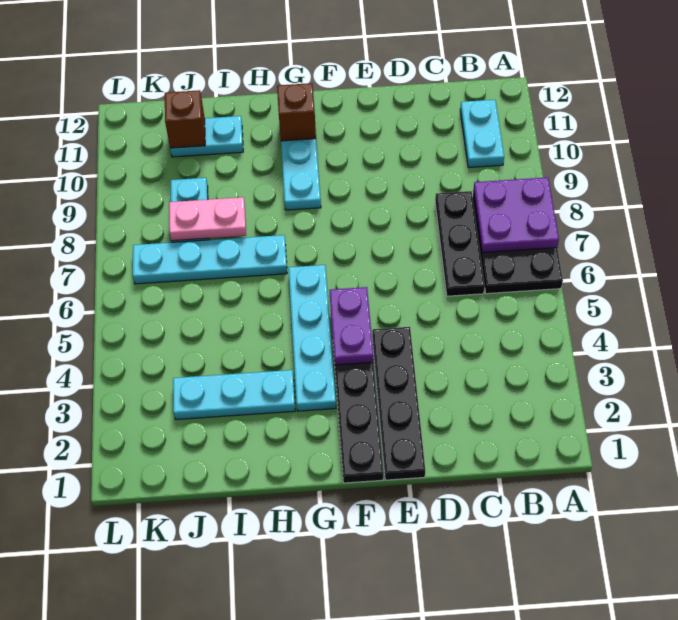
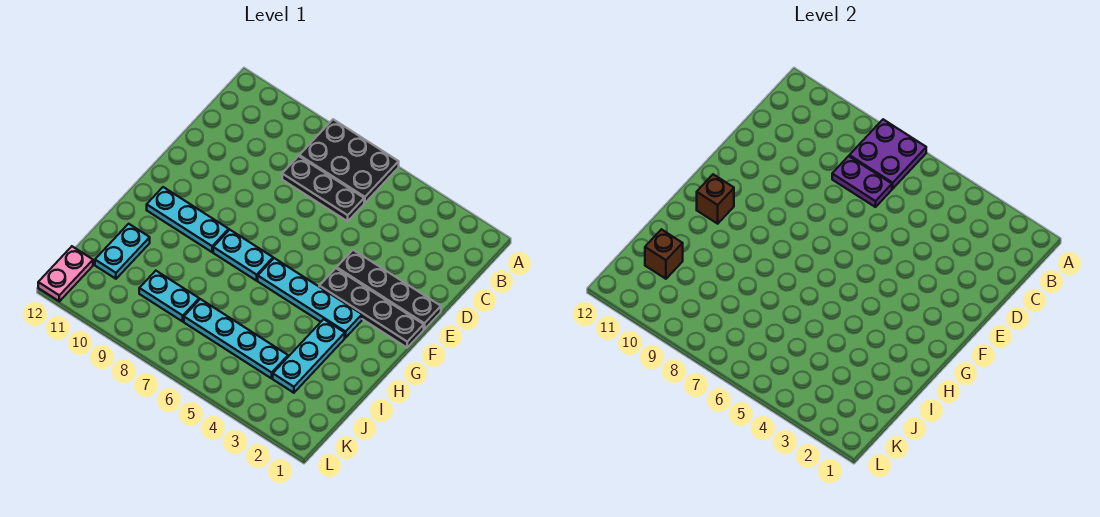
cyan plate B10:B11 level 1 -> cyan plate G7:G8 level 1
purple plate F4:F5 level 2 -> purple plate C7:C8 level 2
cyan plate H7:K7 level 1 -> cyan plate J4:J7 level 1
pink plate I8:J8 level 2 -> pink plate K12:L12 level 1

